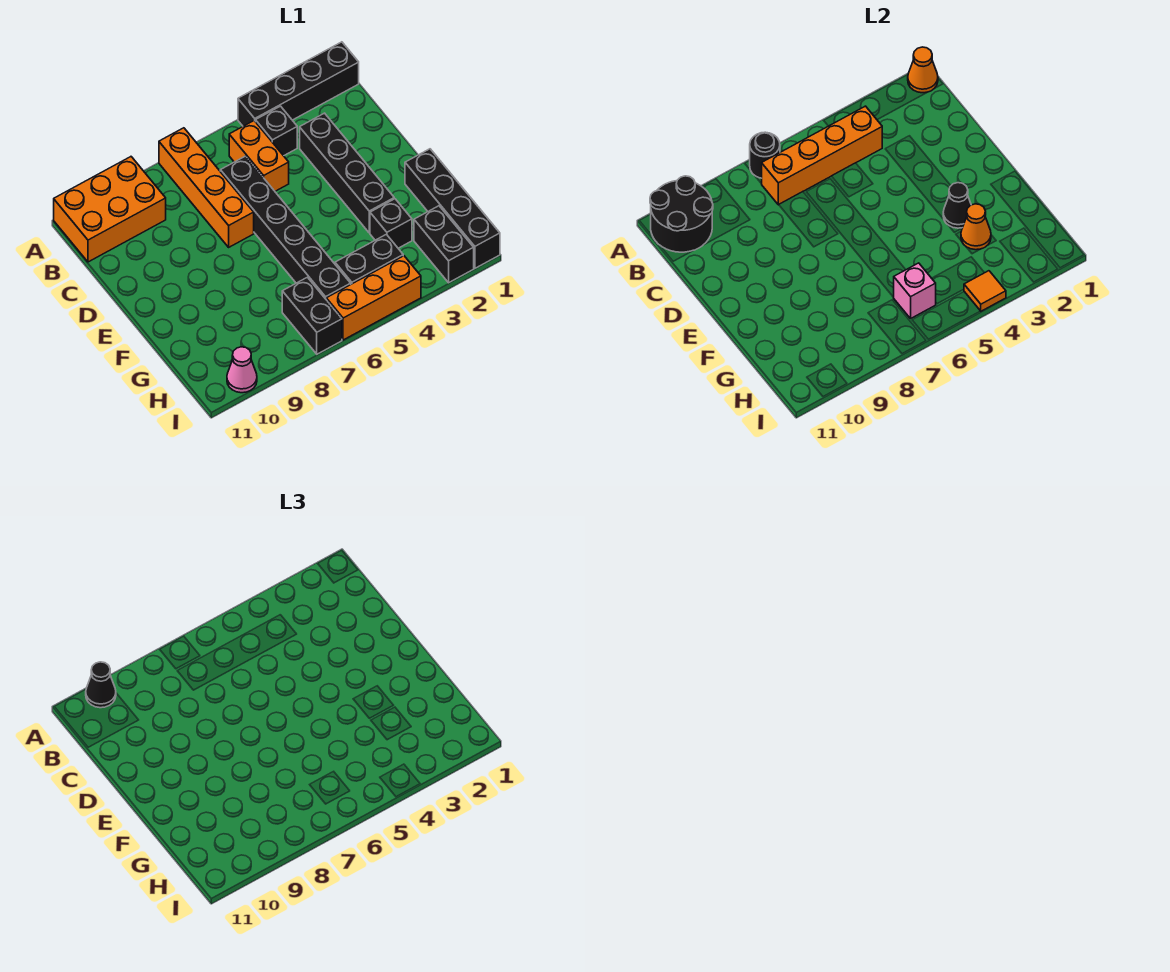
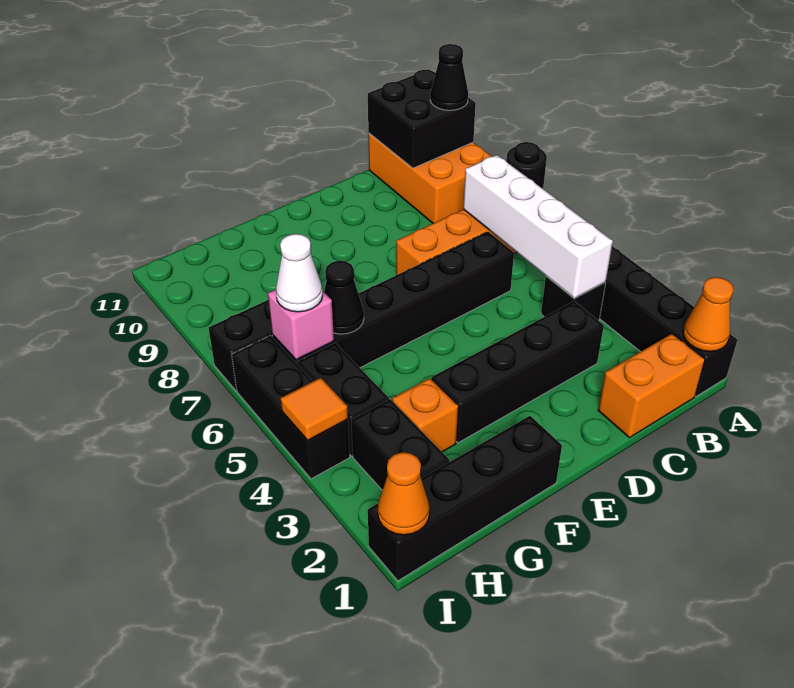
black round brick A10:B11 level 2 -> black brick A10:B11 level 2
orange brick B4:B7 level 2 -> white brick B4:B7 level 2
orange brick B5:C5 level 1 -> orange brick B1:C1 level 1
black cone F3 level 2 -> black cone G6 level 2
black brick G3 level 1 -> orange brick G3 level 1
orange cone G3 level 2 -> orange cone I1 level 2
black brick H2:I2 level 1 -> black brick H2:H3 level 1
none -> white cone H6 level 3
orange brick I4:I6 level 1 -> black brick I4:I6 level 1
pink cone I10 level 1 -> none

